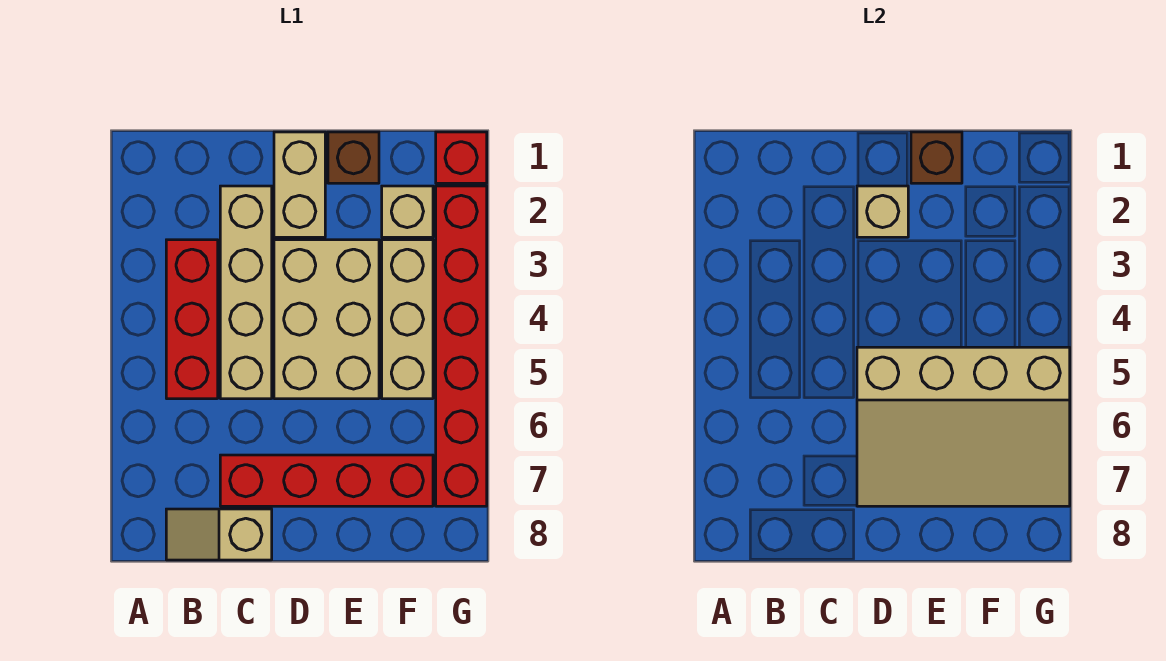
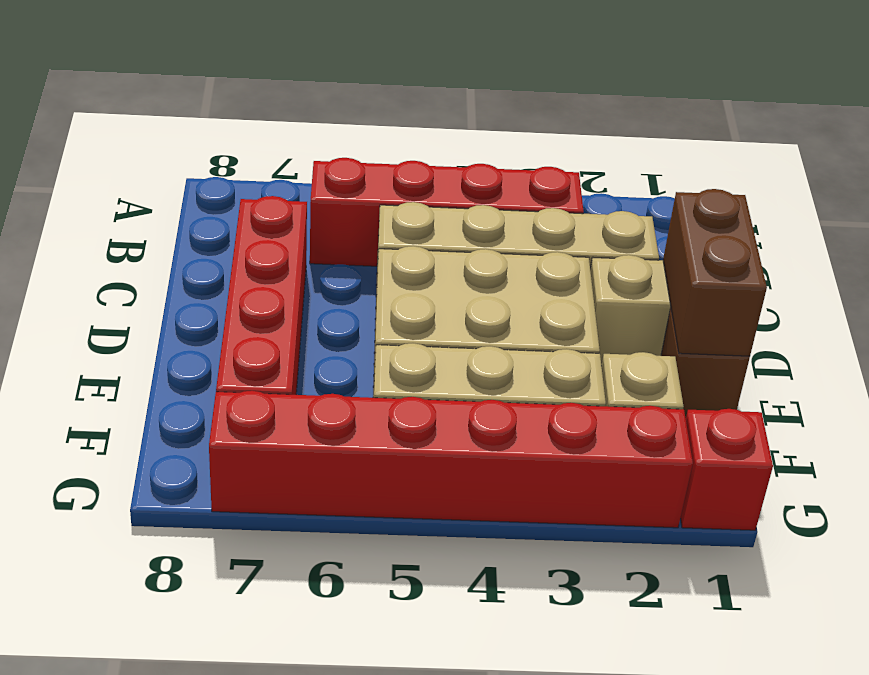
red brick B3:B5 level 1 -> red brick B3:B6 level 1
tan slope B8:C8 level 1 top C -> none
tan brick D2 level 2 -> none
tan slope D5:G7 level 2 top 5 -> none
brown brick E1 level 2 -> brown brick D1:E1 level 2

